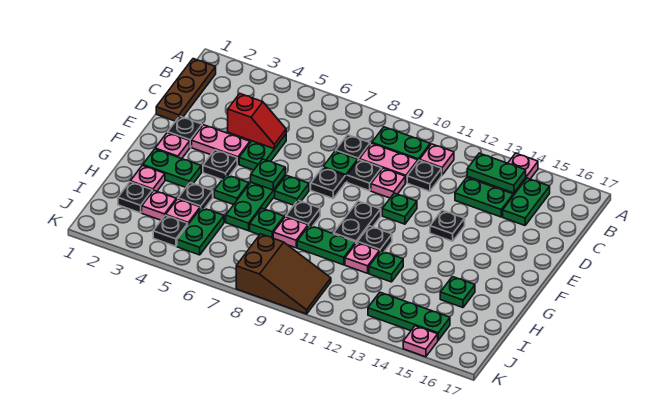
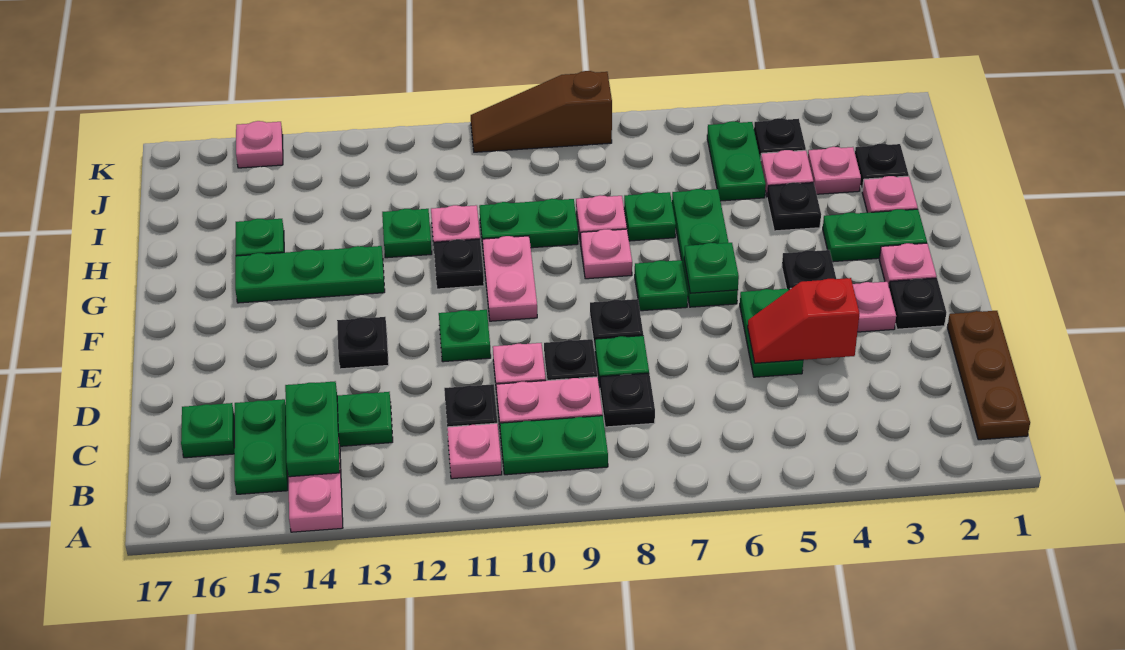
green plate B13:B14 level 2 -> green plate B14:C14 level 2
black plate F10:G10 level 1 -> pink plate F10:G10 level 1
green plate G5 level 1 -> green plate C16 level 1
black plate G8 level 1 -> pink plate G8 level 1
brown slope J8:K10 level 1 top 8 -> brown slope K8:K10 level 1 top 8
green plate J13:J15 level 1 -> green plate G13:G15 level 1

